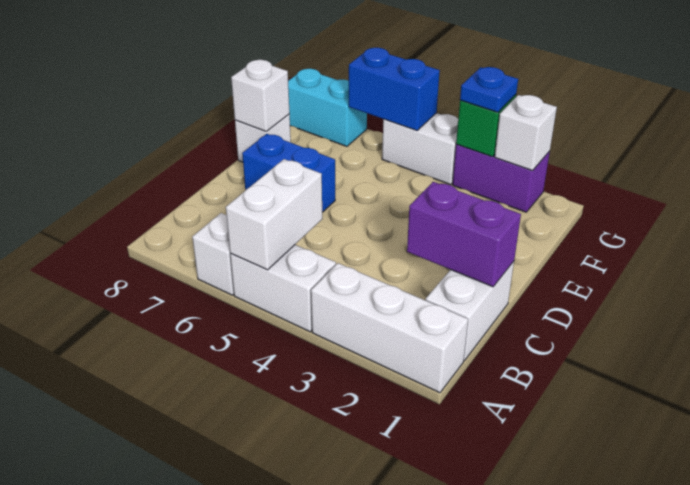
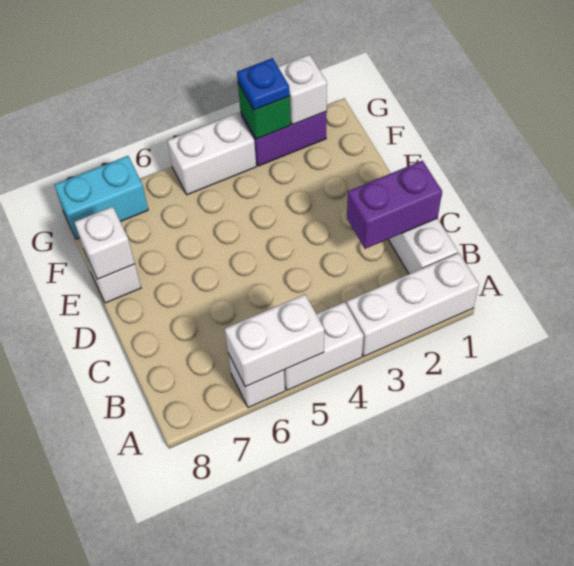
white brick A5:B5 level 2 -> white brick A5:A6 level 2
blue brick D6:D7 level 1 -> none
blue brick G5:G6 level 2 -> none

